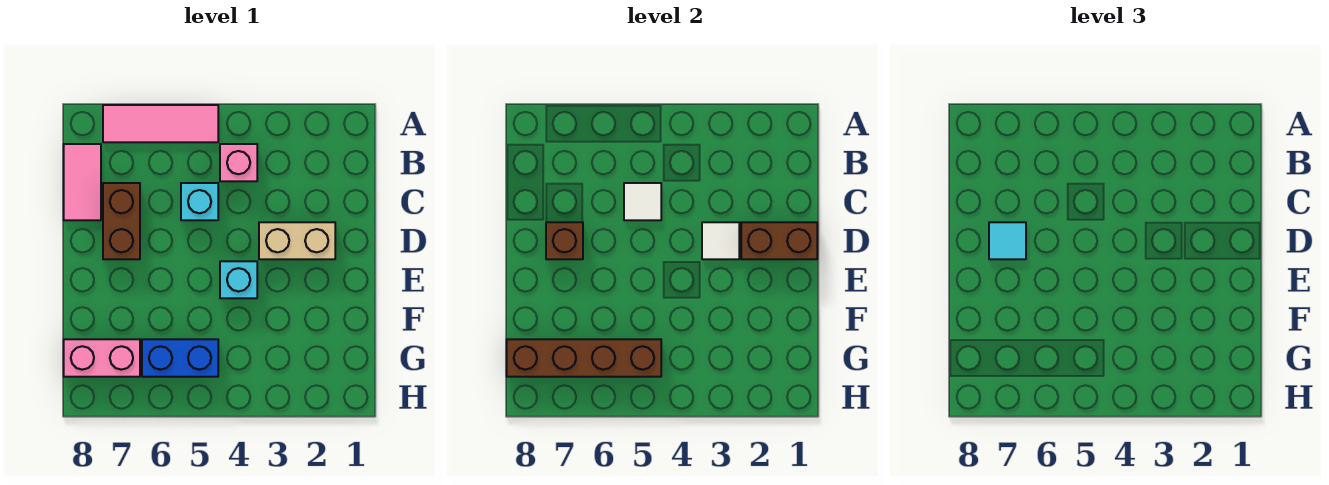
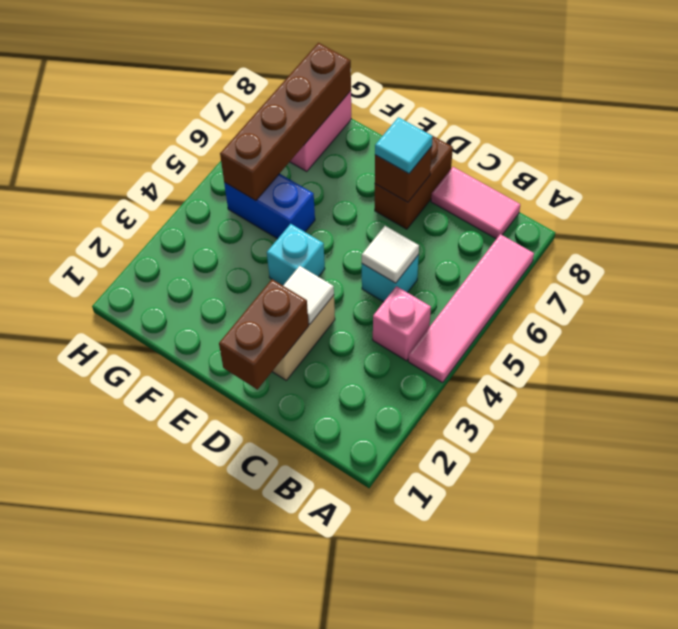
pink tile A5:A7 level 1 -> pink tile A4:A7 level 1
brown brick C7:D7 level 1 -> brown brick D7:D8 level 1
blue brick G5:G6 level 1 -> blue brick F5:G5 level 1

